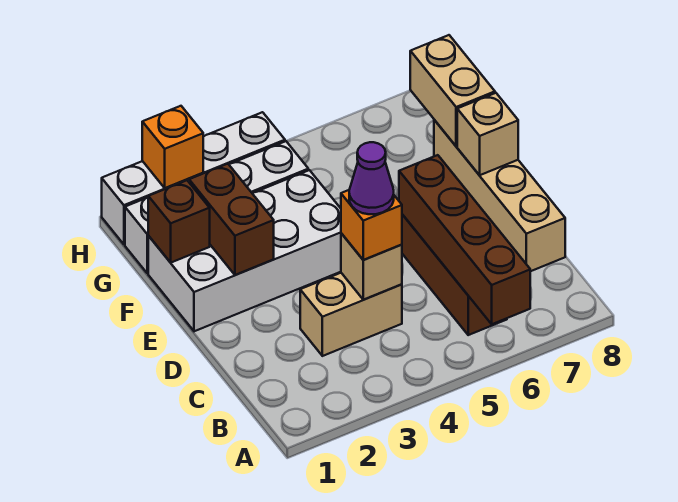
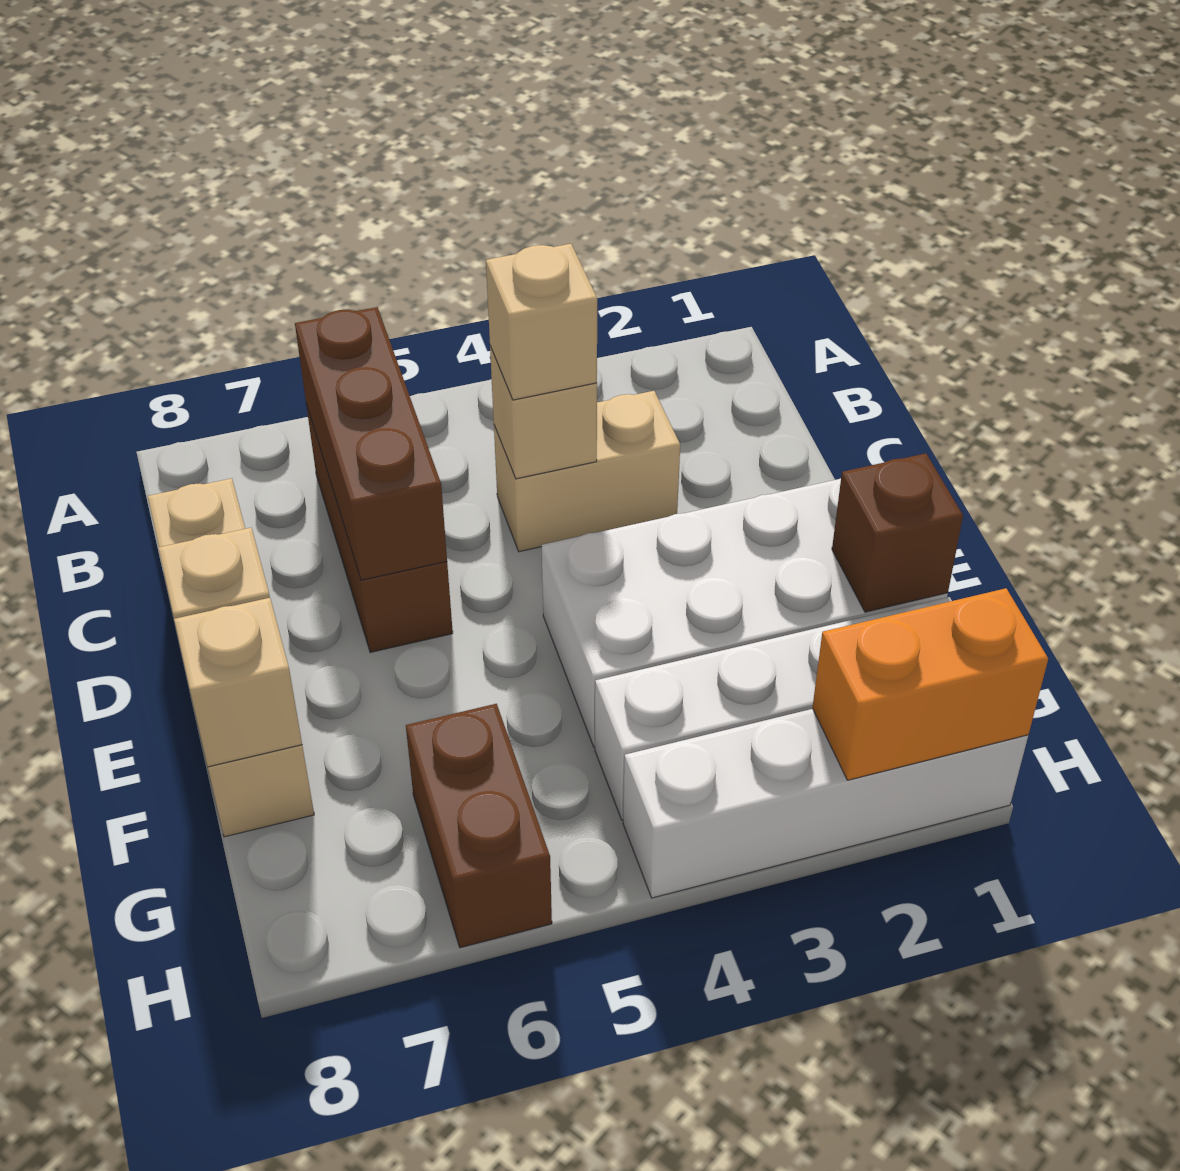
brown brick A6:D6 level 2 -> brown brick B6:D6 level 2
orange brick C4 level 3 -> tan brick C4 level 3
purple cone C4 level 4 -> none
brown brick E2:F2 level 2 -> brown brick G6:H6 level 1
tan brick F8:G8 level 2 -> tan brick F8 level 2
orange brick H2 level 2 -> orange brick H1:H2 level 2

